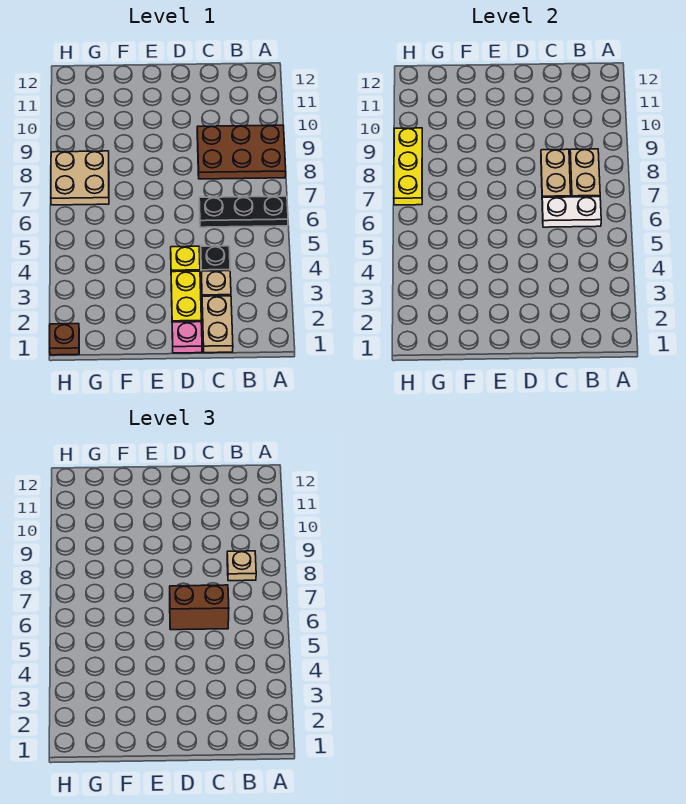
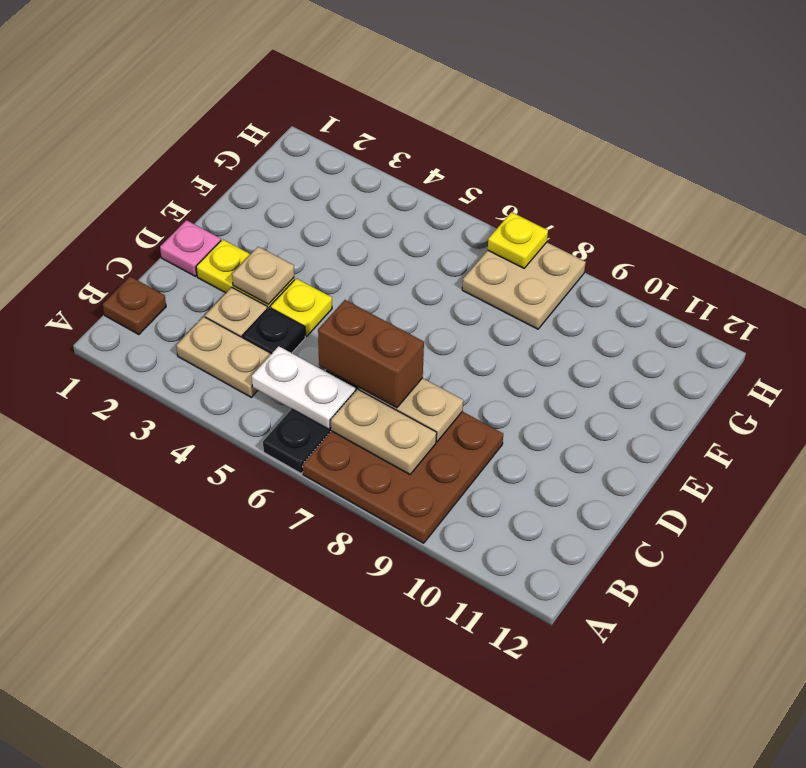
brown plate A8:C9 level 1 -> brown plate A7:C9 level 1
white plate B6:C6 level 2 -> white plate B5:B6 level 2
tan plate B8 level 3 -> tan plate D3 level 2
tan plate C1:C2 level 1 -> tan plate B3:B4 level 1
brown brick C6:D6 level 3 -> brown brick C6:C7 level 3
brown plate H1 level 1 -> brown plate B1 level 1
yellow plate H7:H9 level 2 -> yellow plate H7 level 2

